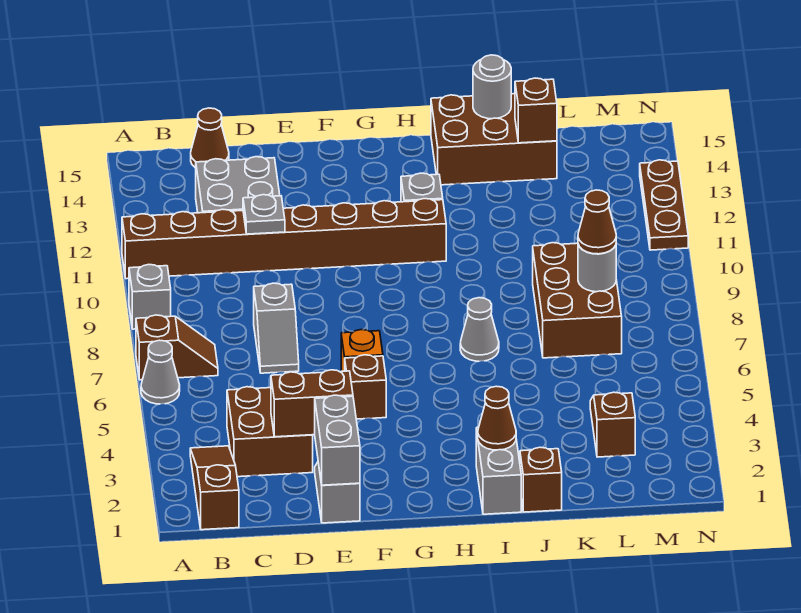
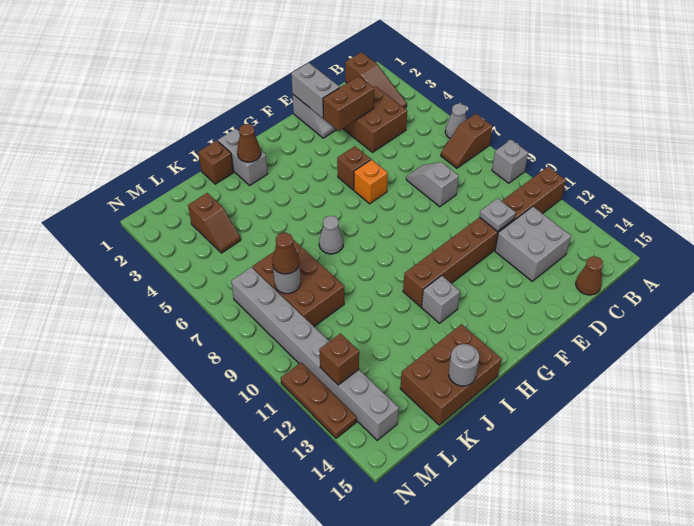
brown brick K14 level 2 -> brown brick M12 level 2
none -> grey brick M7:M14 level 1

